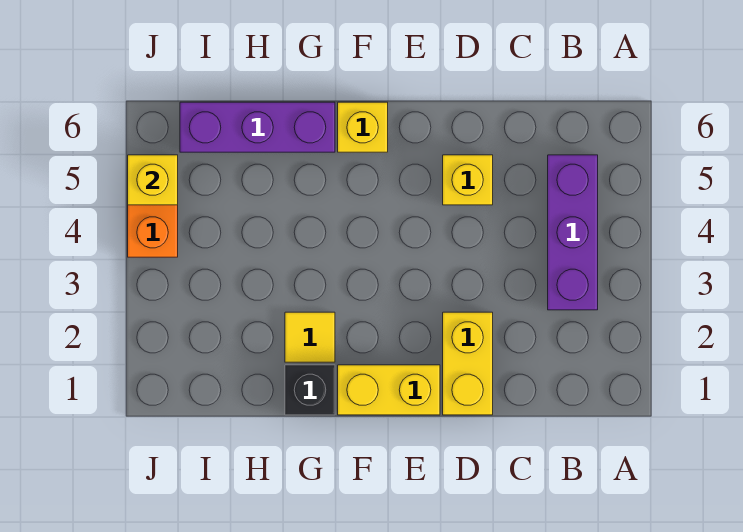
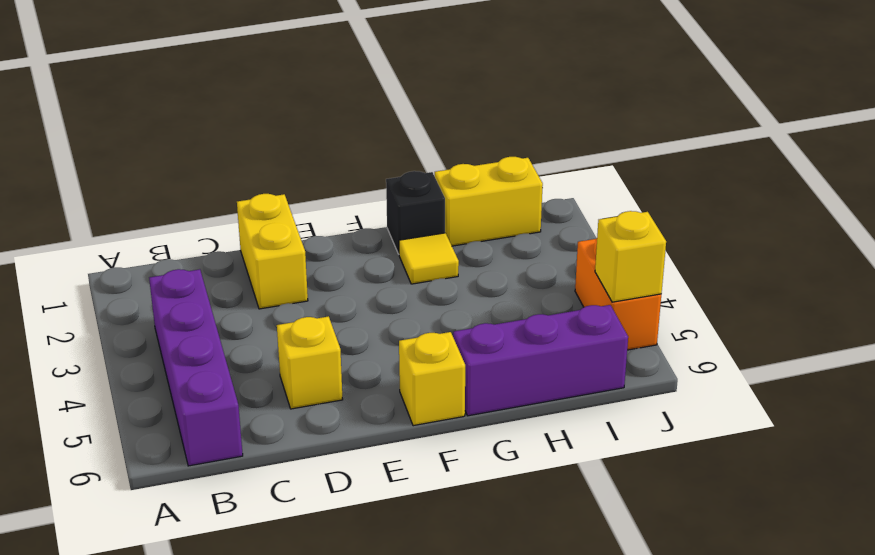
purple brick B3:B5 level 1 -> purple brick B3:B6 level 1
yellow brick E1:F1 level 1 -> yellow brick H1:I1 level 1

